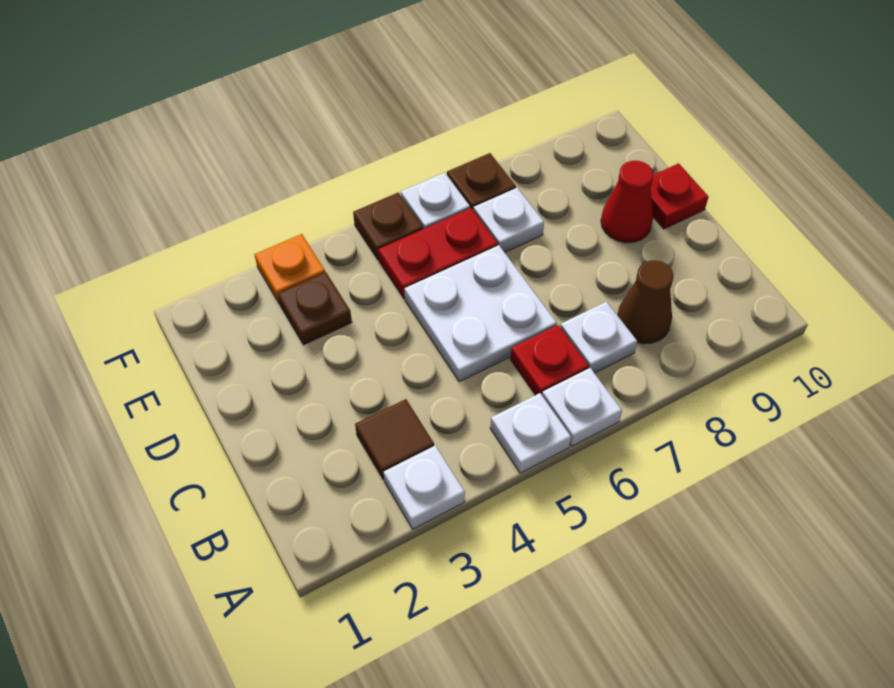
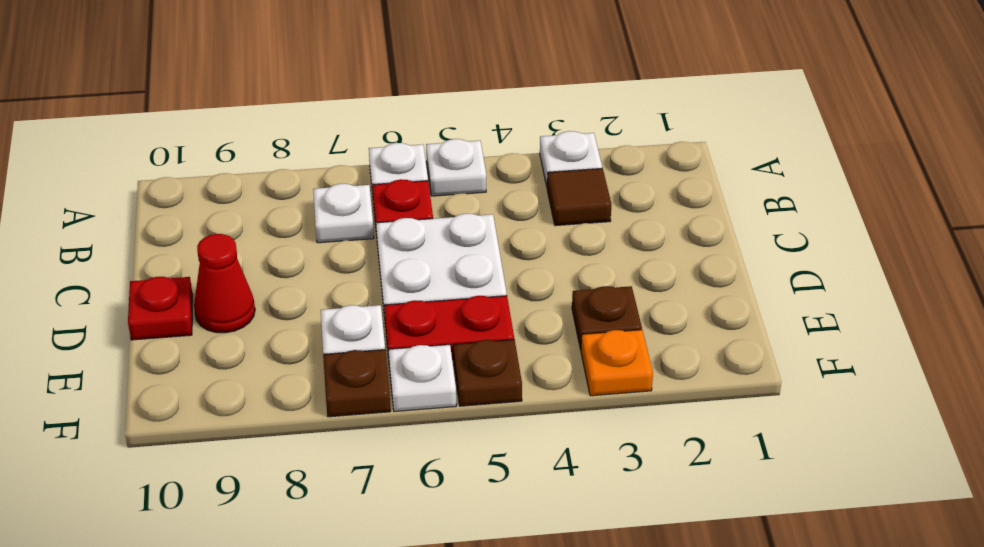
brown cone B8 level 1 -> none

